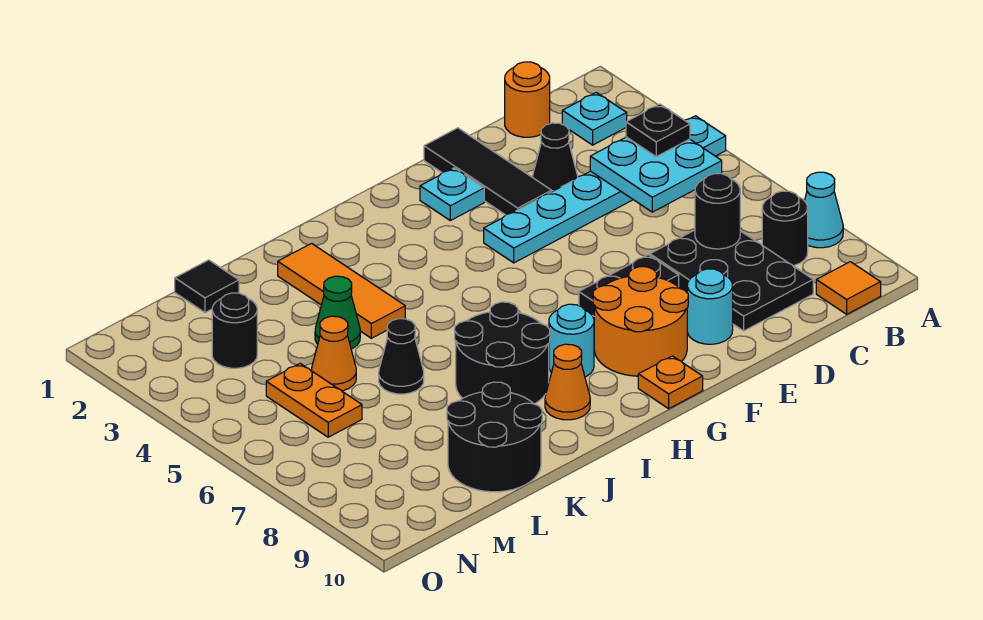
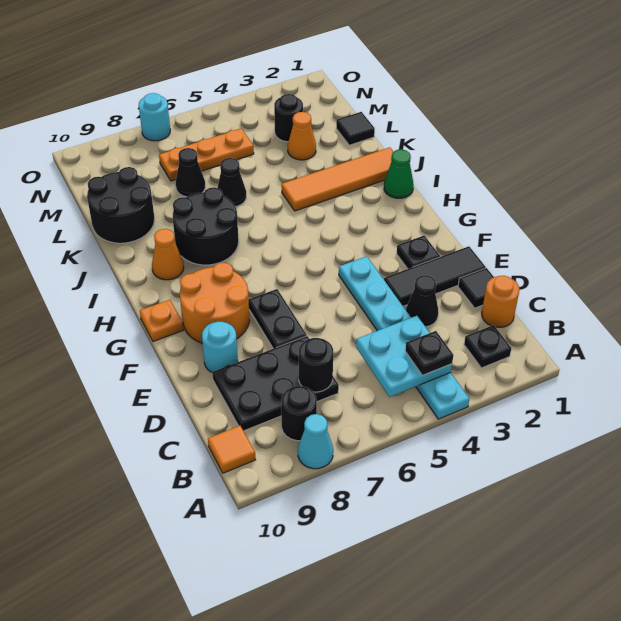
cyan plate B2 level 1 -> black plate B2 level 1
none -> black tile D1 level 1
cyan plate F2 level 1 -> black plate F2 level 1
cyan round brick H8 level 1 -> cyan round brick O7 level 1
orange tile J2:J4 level 1 -> orange tile J1:J4 level 1
green cone K4 level 1 -> green cone I1 level 1
orange cone L5 level 1 -> orange cone L3 level 1
none -> black cone L7 level 1
orange plate M5:M6 level 1 -> orange plate M5:M7 level 1

